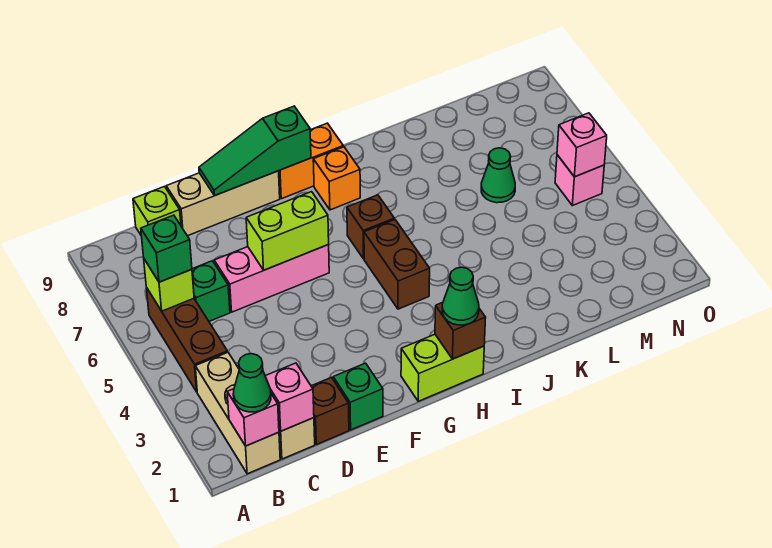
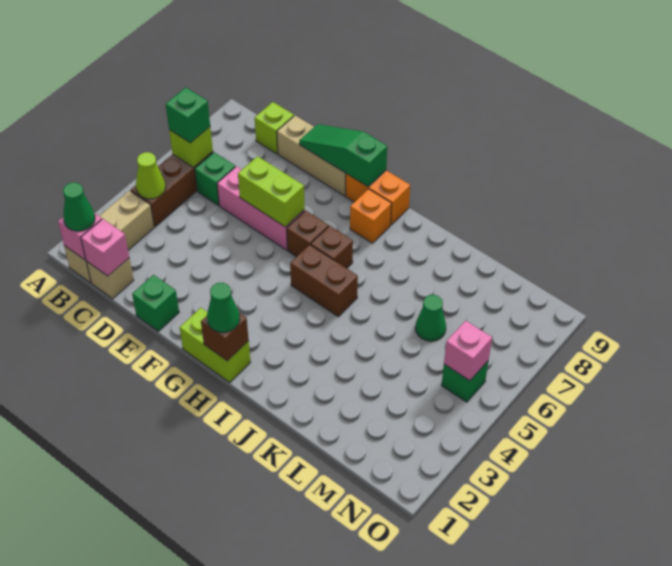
none -> lime cone B4 level 2
brown brick D1 level 1 -> brown brick G6 level 1
brown brick H4:H5 level 1 -> brown brick H5:I5 level 1
pink brick N5 level 1 -> green brick N5 level 1

